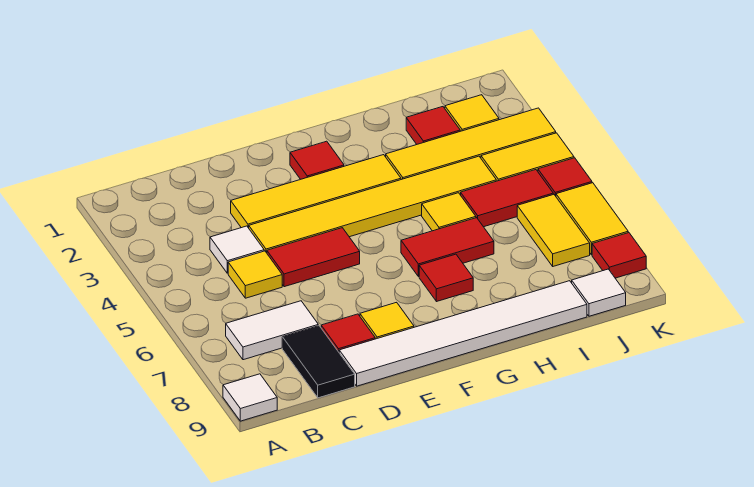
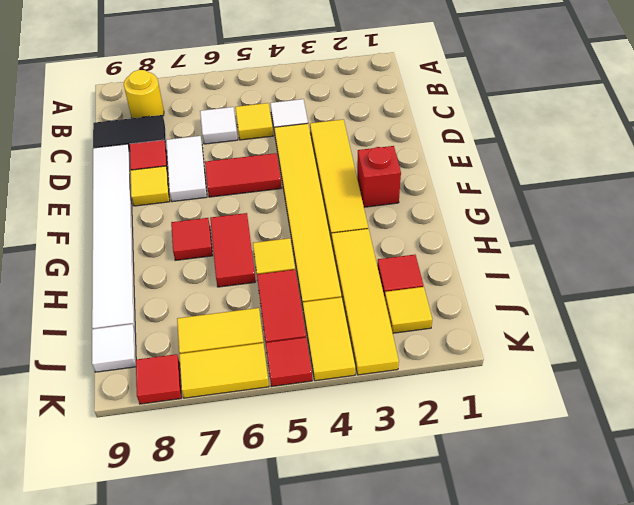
white tile A9 level 1 -> white tile C6 level 1
white tile B7:C7 level 1 -> white tile D7:E7 level 1
none -> yellow round brick B8 level 1
red tile D5:E5 level 1 -> red tile E5:E6 level 1
red tile F2 level 1 -> red brick F2 level 1

